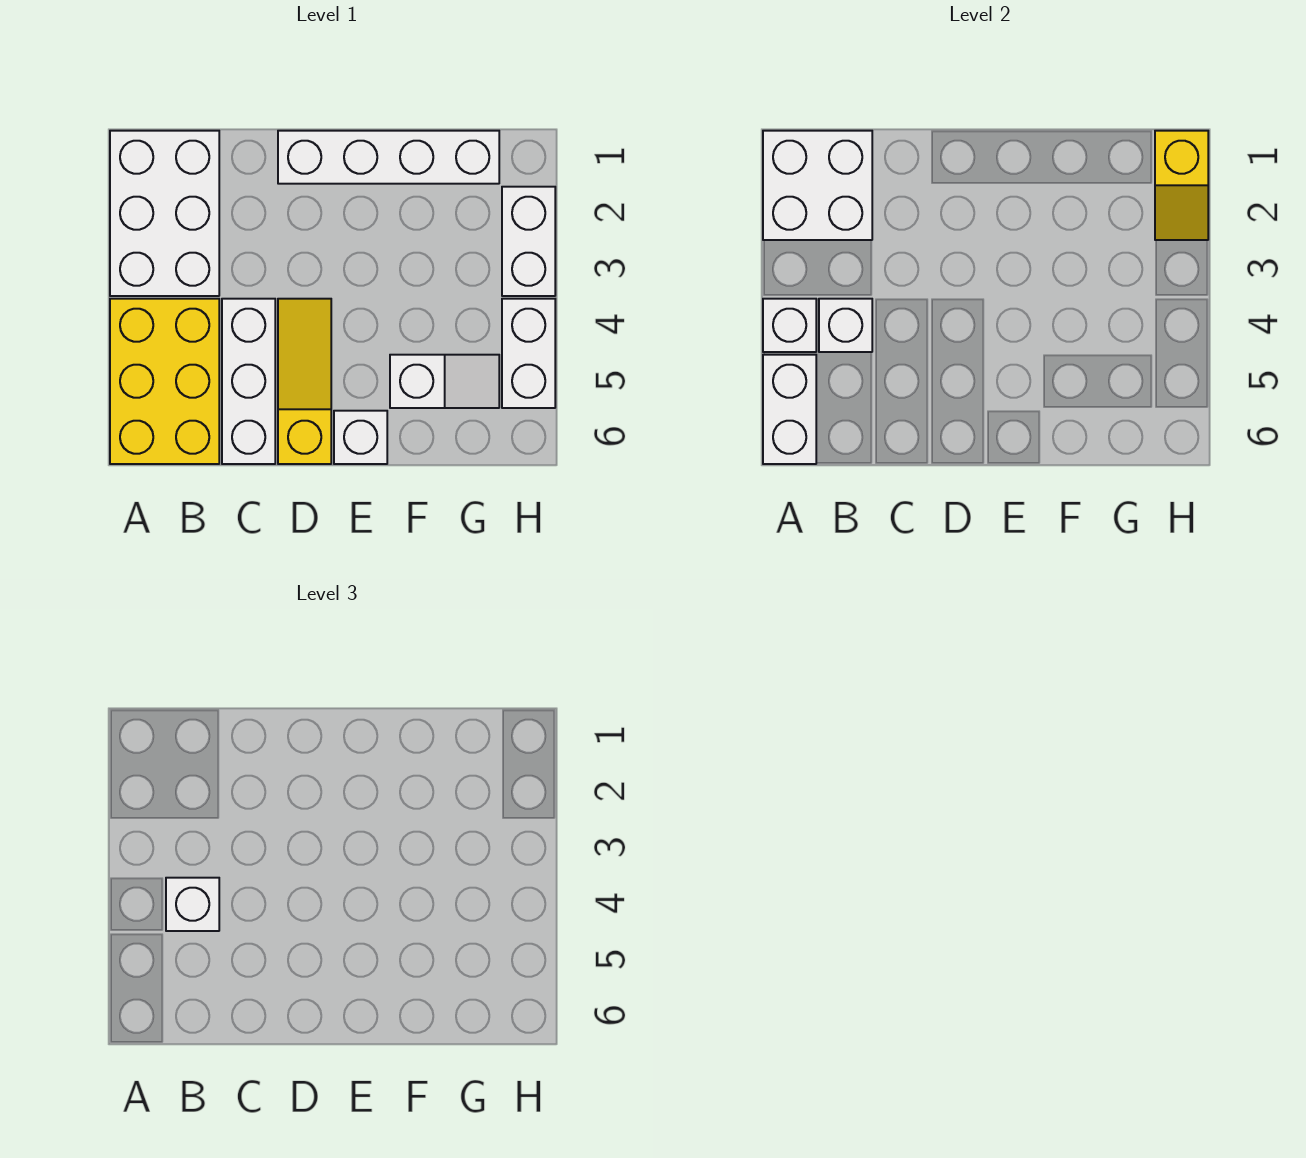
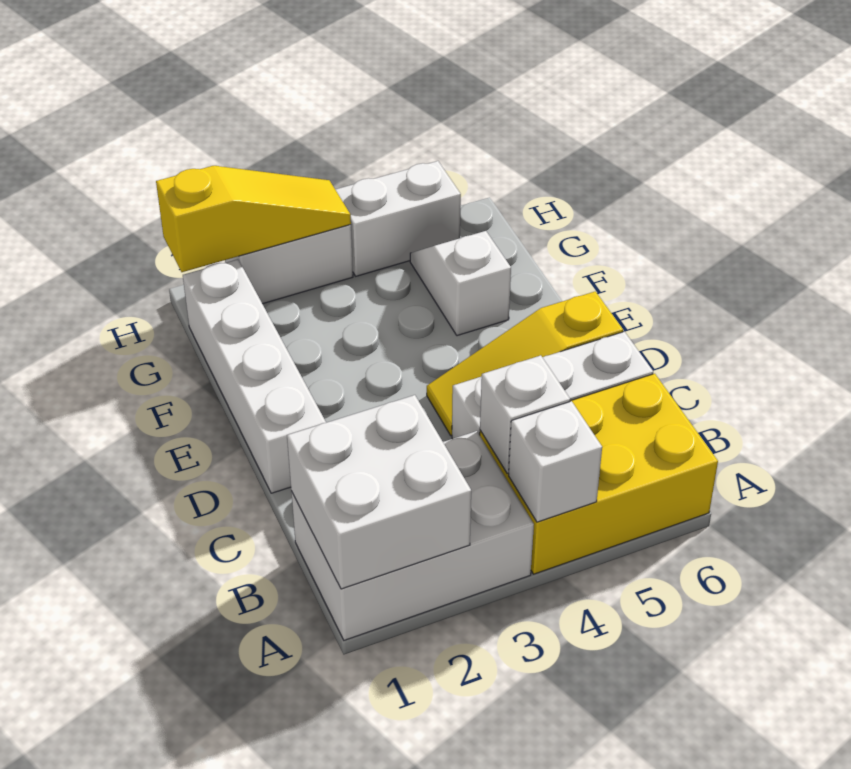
white brick A5:A6 level 2 -> none
white brick B4 level 3 -> none
white brick E6 level 1 -> none
yellow slope H1:H2 level 2 top 1 -> yellow slope H1:H3 level 2 top 1

